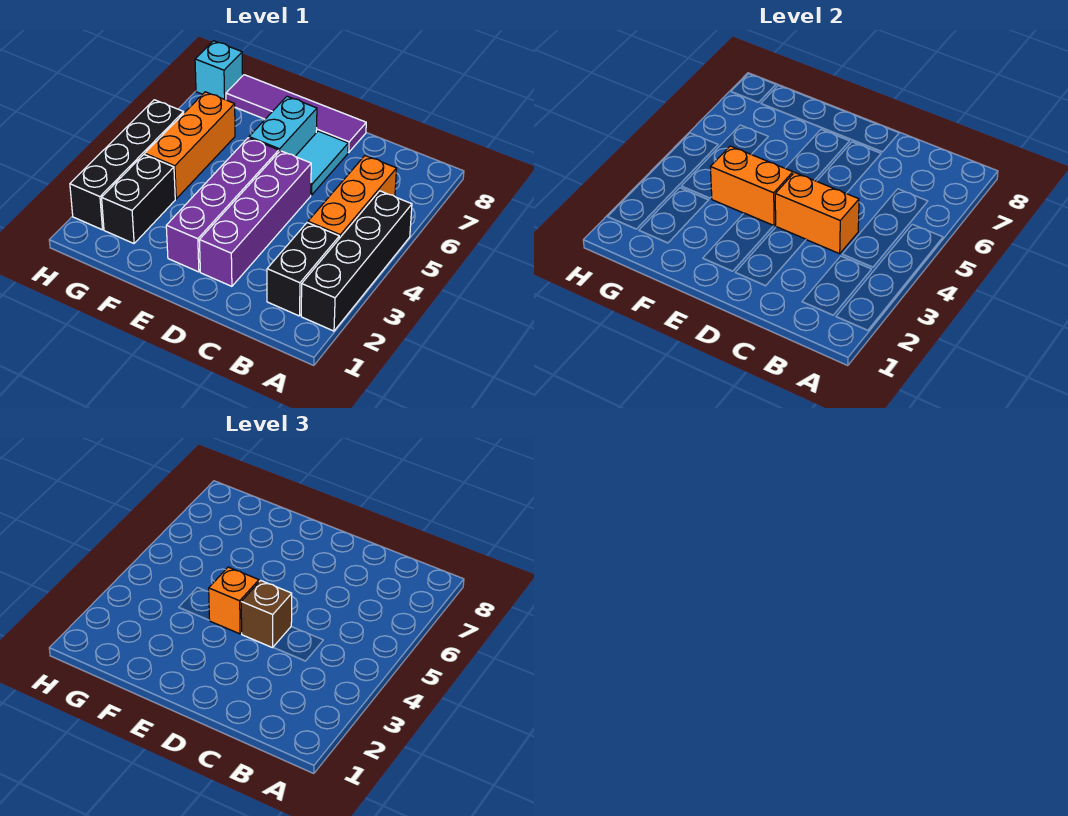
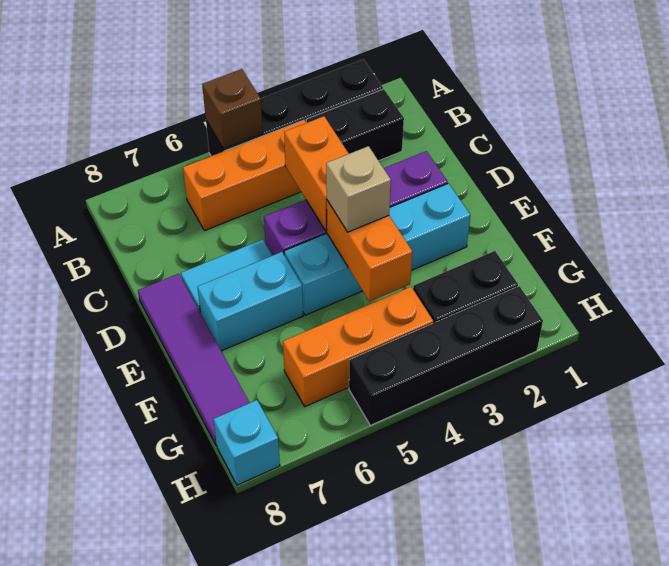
brown brick D4 level 3 -> brown brick A5 level 2
purple brick E2:E5 level 1 -> cyan brick E2:E5 level 1
orange brick E4 level 3 -> tan brick E4 level 3

